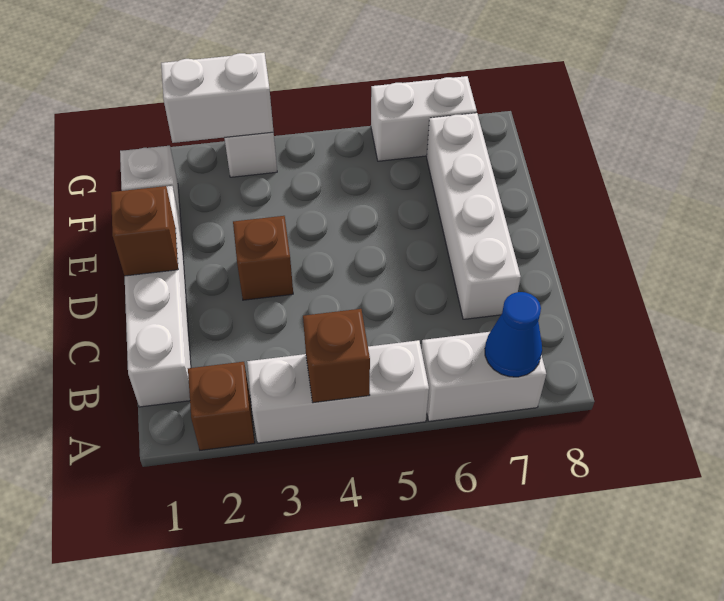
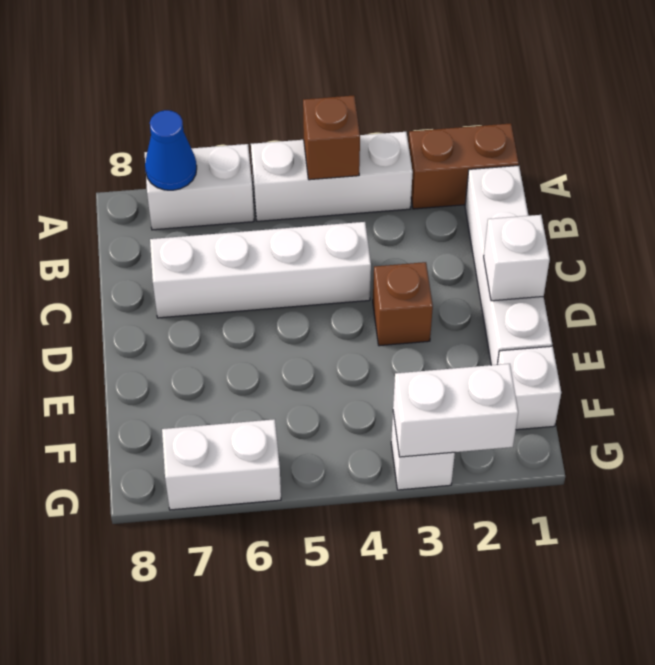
brown brick A2 level 1 -> brown brick A1:A2 level 1
white brick C7:F7 level 1 -> white brick C4:C7 level 1
brown brick D1 level 2 -> white brick D1 level 2

